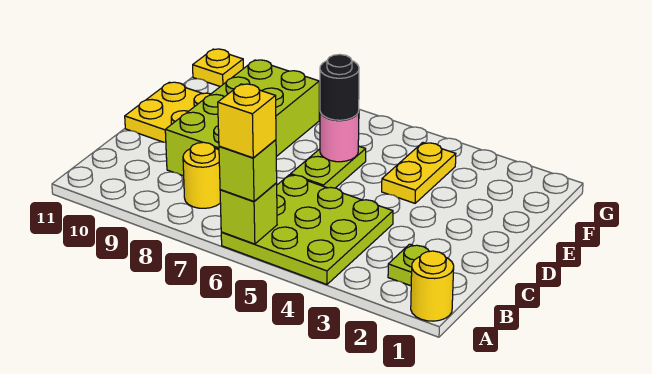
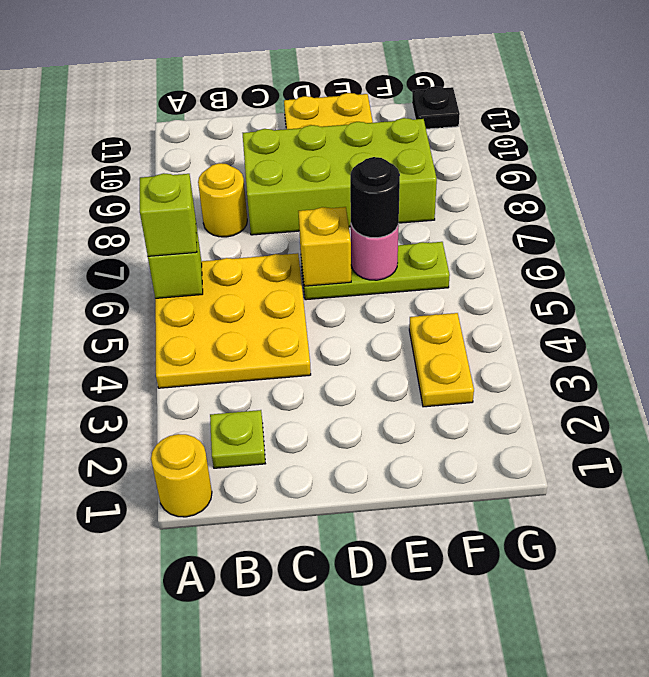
lime plate A4:C6 level 1 -> yellow plate A4:C6 level 1
yellow brick A6 level 4 -> yellow brick D6 level 2
lime plate D6:E6 level 1 -> lime plate D6:F6 level 1
yellow plate E4:F4 level 1 -> yellow plate F3:F4 level 1
yellow plate G11 level 1 -> black plate G11 level 1

